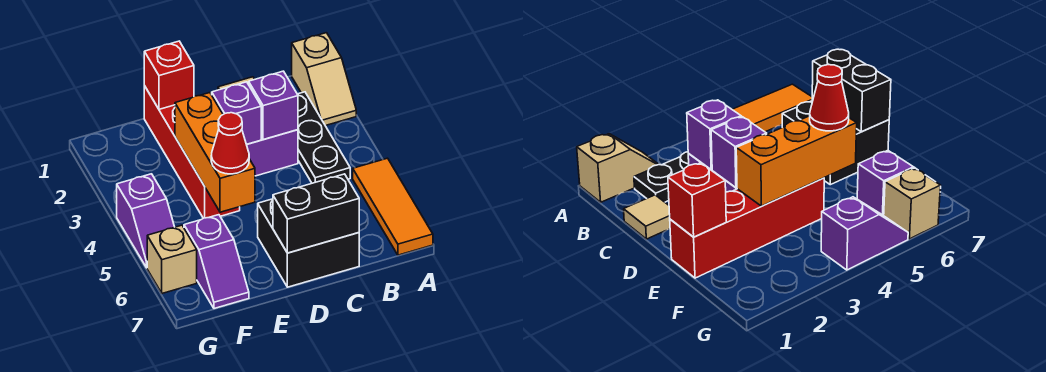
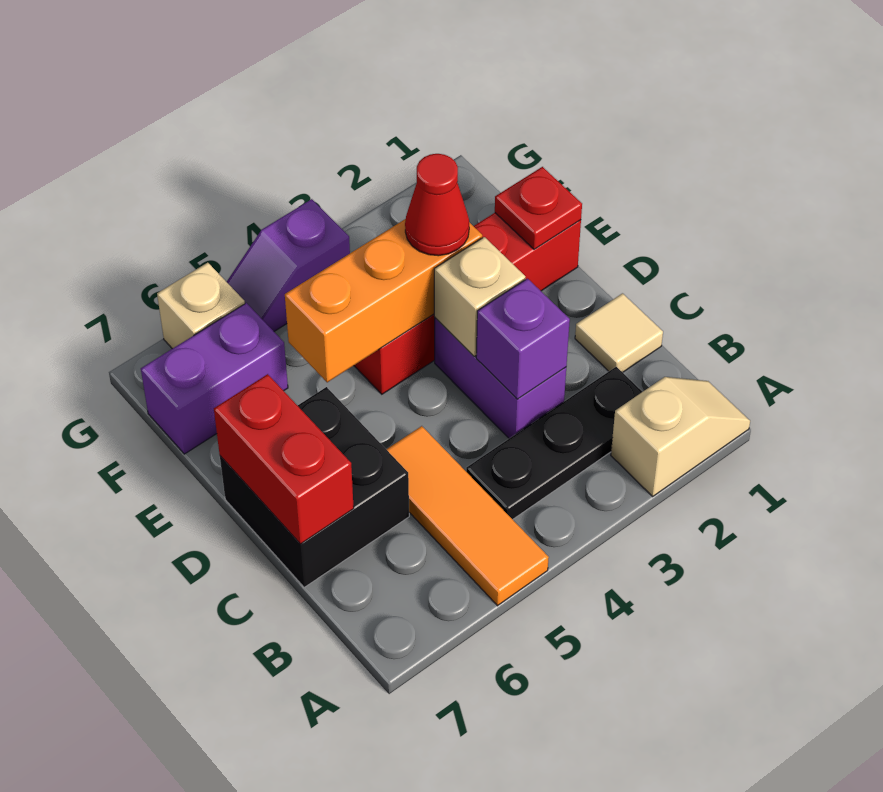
tan slope A1:A2 level 1 top 1 -> tan slope A1:A2 level 1 top 2
orange tile A5:A7 level 1 -> orange tile A5:C5 level 1
black brick C7:D7 level 2 -> red brick C7:D7 level 2
purple brick D3 level 2 -> tan brick D3 level 2
red brick E1 level 2 -> red plate E1 level 2
red cone E5 level 3 -> red cone E3 level 3
purple slope F6:F7 level 1 top 6 -> purple brick F6:F7 level 1

